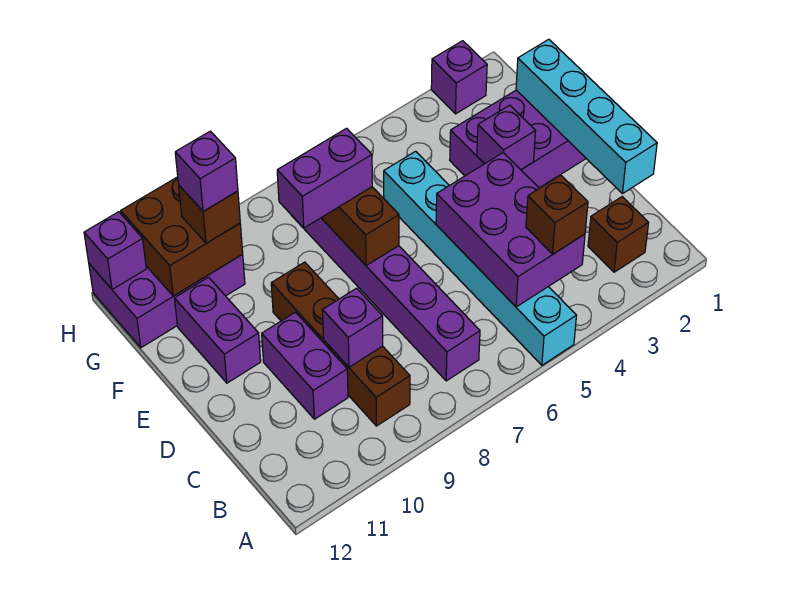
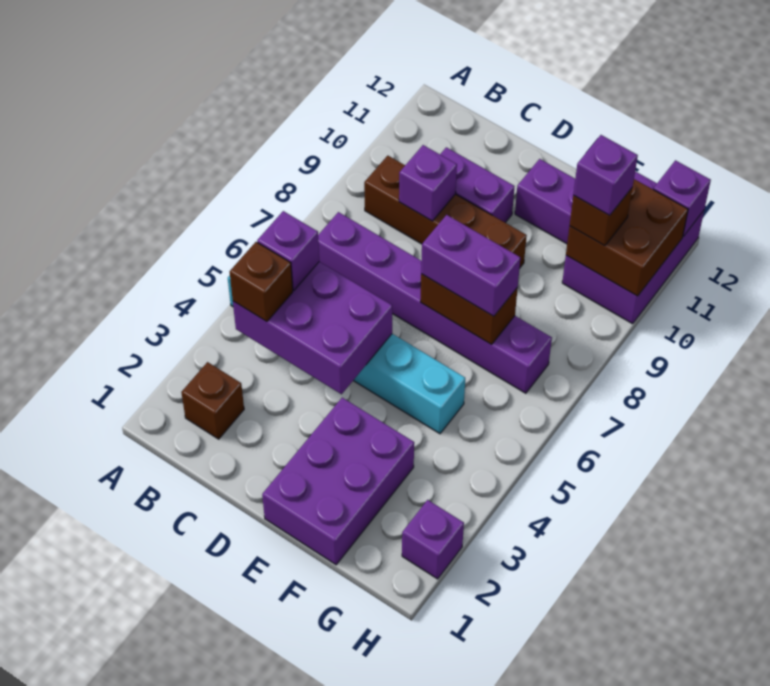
cyan brick C1:F1 level 2 -> none
purple brick E3 level 2 -> purple brick B5 level 3
purple brick F7:F8 level 3 -> purple brick E7:F7 level 3

